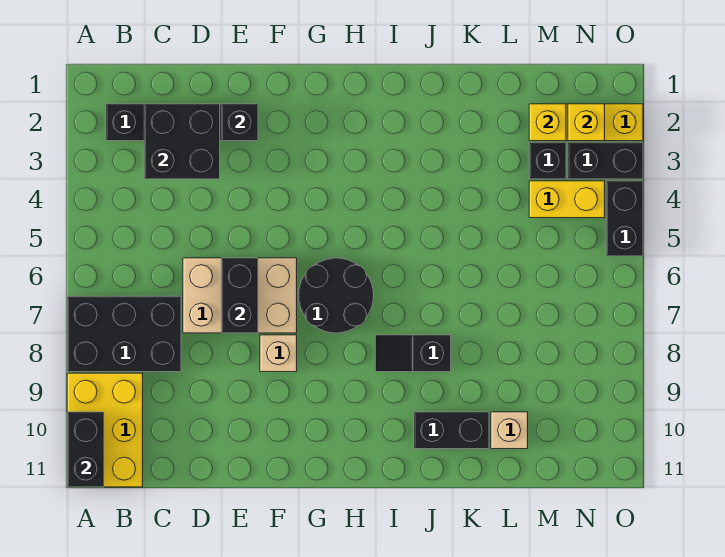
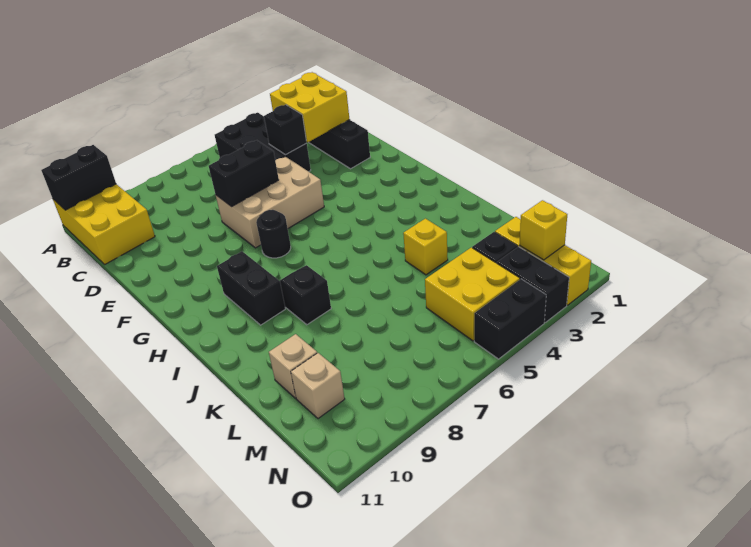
black brick A7:C8 level 1 -> black brick B4:D5 level 1
yellow brick A9:B11 level 1 -> yellow brick A10:C11 level 1
black brick C2:D3 level 2 -> yellow brick C2:D3 level 2
tan brick D6:F7 level 1 -> tan brick E5:F7 level 1
black brick E2 level 2 -> black brick D4 level 2
tan brick F8 level 1 -> tan brick M10 level 1
black round brick G6:H7 level 1 -> black round brick G7 level 1
black brick J10:K10 level 1 -> black brick H9:I9 level 1
yellow brick M2 level 2 -> yellow brick K4 level 1
yellow brick M4:N4 level 1 -> yellow brick M4:N5 level 1

